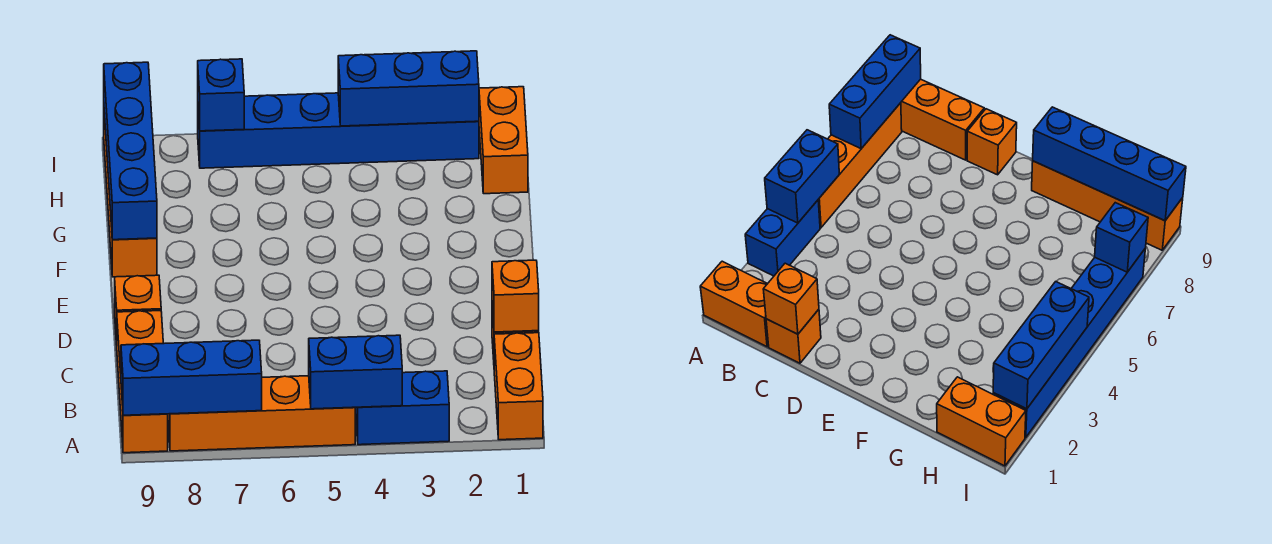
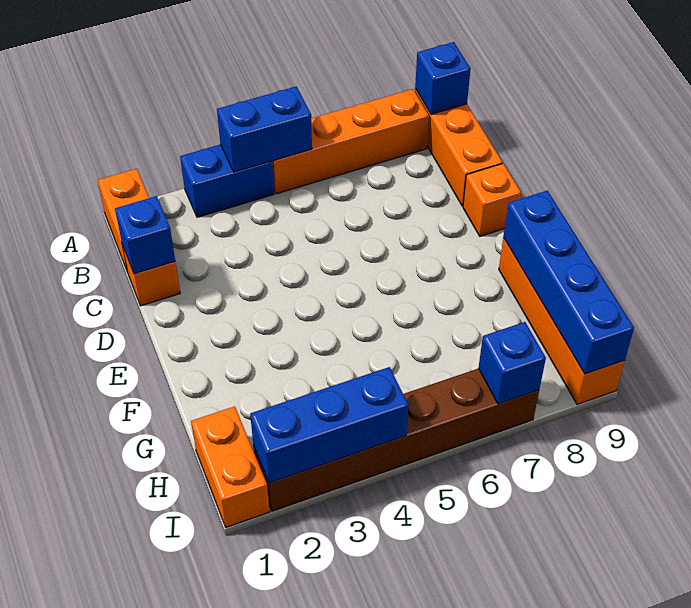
blue brick A7:A9 level 2 -> blue brick A9 level 2
orange brick C1 level 2 -> blue brick C1 level 2
blue brick I2:I7 level 1 -> brown brick I2:I7 level 1

